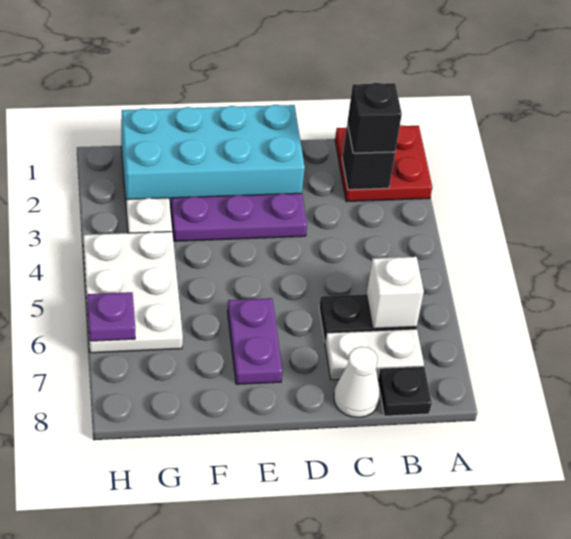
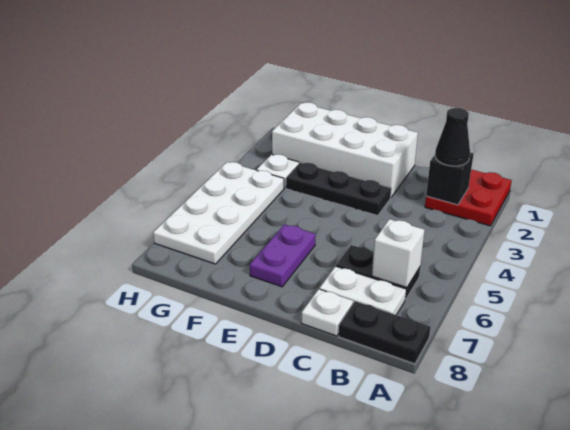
black brick B2 level 3 -> black cone B2 level 3
black plate B8 level 1 -> black plate A8:B8 level 1
white cone C8 level 1 -> white plate C8 level 1
cyan brick D1:G2 level 1 -> white brick D1:G2 level 1
purple plate D3:F3 level 1 -> black plate D3:F3 level 1
white plate G4:H6 level 1 -> white plate G4:H7 level 1
purple plate H6 level 2 -> none

